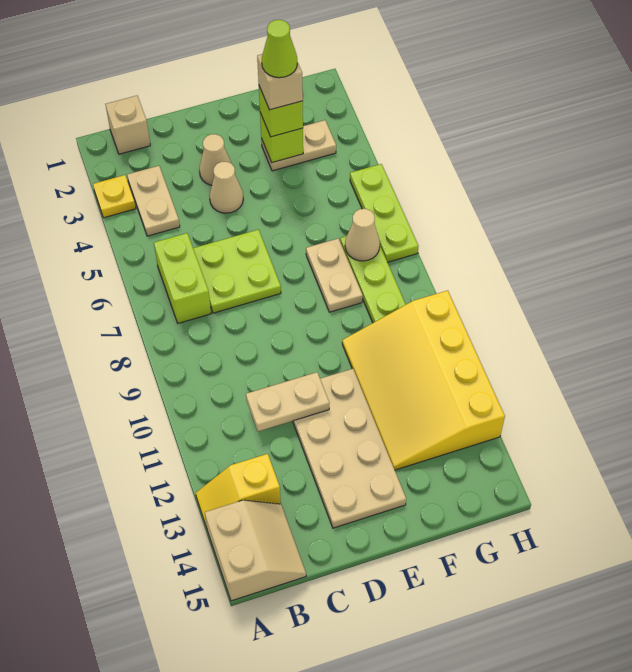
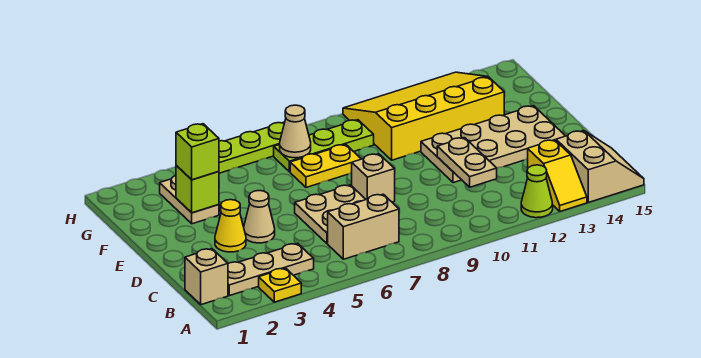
tan slope A14:B15 level 1 top A -> tan slope A14:B15 level 1 top 14
tan plate B3:B4 level 1 -> tan plate B2:B4 level 1
lime brick B6:B7 level 1 -> tan brick B6:B7 level 1
lime plate C6:D7 level 1 -> tan plate C6:D7 level 1
tan cone D3 level 1 -> yellow cone D3 level 1
tan brick F3 level 4 -> tan brick D8 level 1
lime cone F3 level 5 -> lime cone A12 level 1
tan plate F7:F8 level 1 -> yellow plate F7:F8 level 1
yellow slope F10:H13 level 1 top H -> yellow slope F10:H13 level 1 top F

